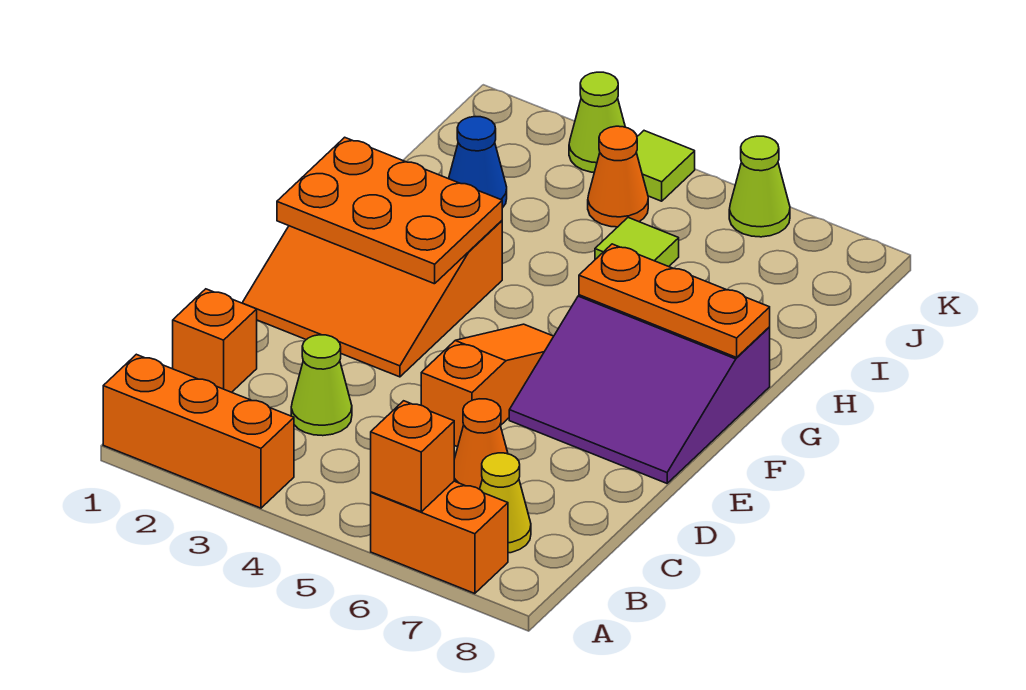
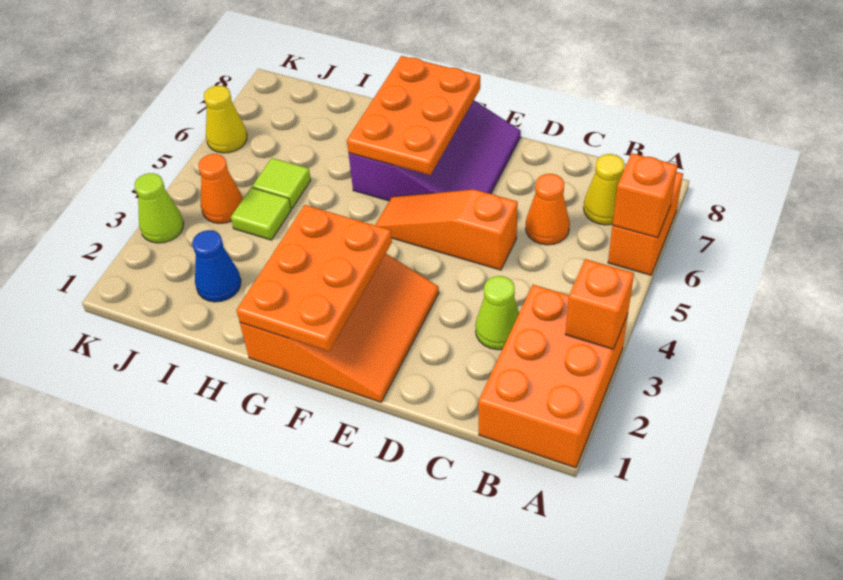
orange brick A1:A3 level 1 -> orange brick A1:B3 level 1
orange brick C1 level 1 -> orange brick A3 level 2
orange plate G6:G8 level 2 -> orange plate F6:G8 level 2
lime tile K4 level 1 -> lime tile I4 level 1
lime cone K6 level 1 -> yellow cone K6 level 1

